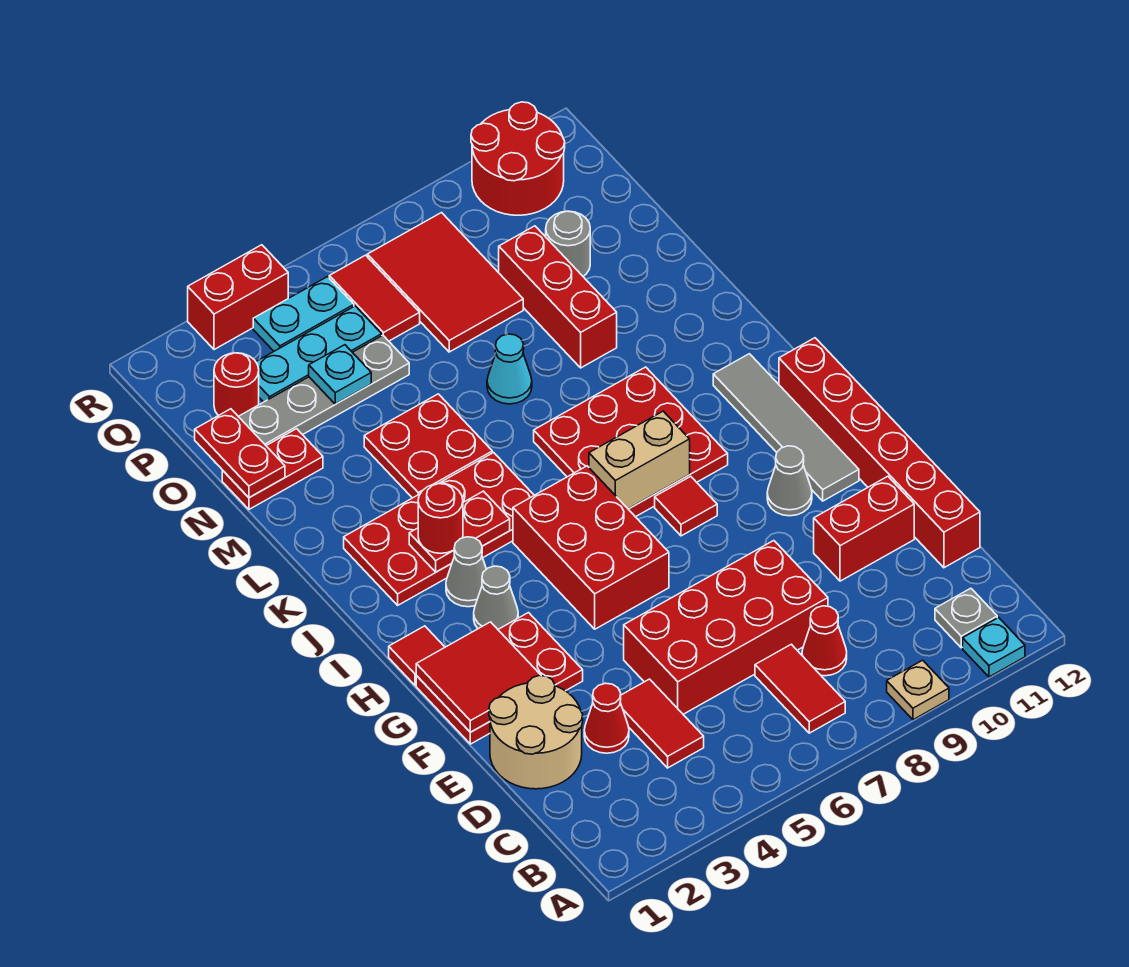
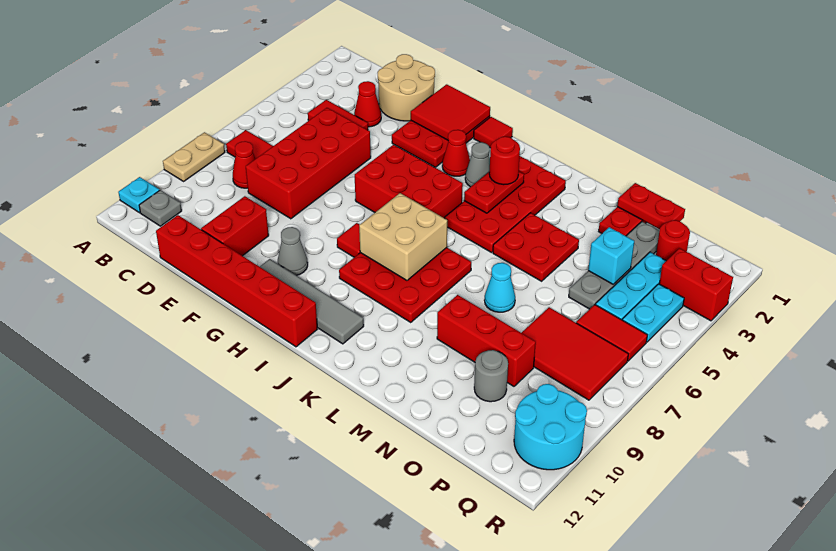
tan plate A9 level 1 -> tan plate A8:A9 level 1
grey cone H3 level 1 -> red cone H3 level 1
tan brick I7:I8 level 2 -> tan brick I7:J8 level 2
cyan plate O4 level 2 -> cyan brick O4 level 2
red round brick Q10:R11 level 1 -> cyan round brick Q10:R11 level 1
red brick R3:R4 level 1 -> red brick Q3:R3 level 1

